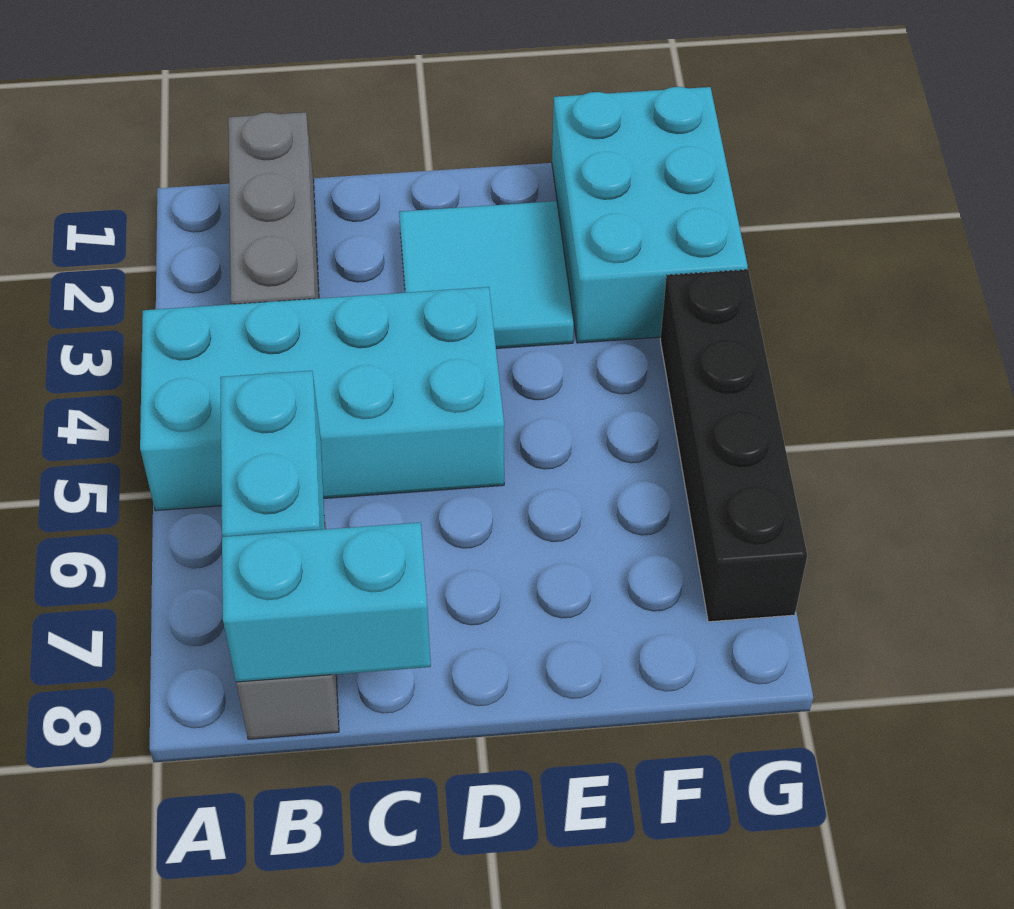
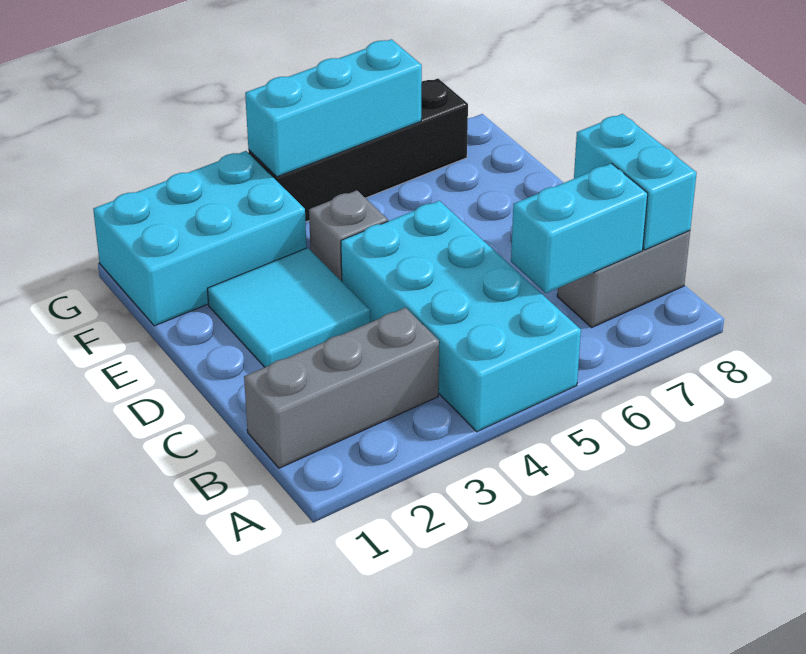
none -> grey brick E4 level 1
none -> cyan brick G4:G6 level 2

